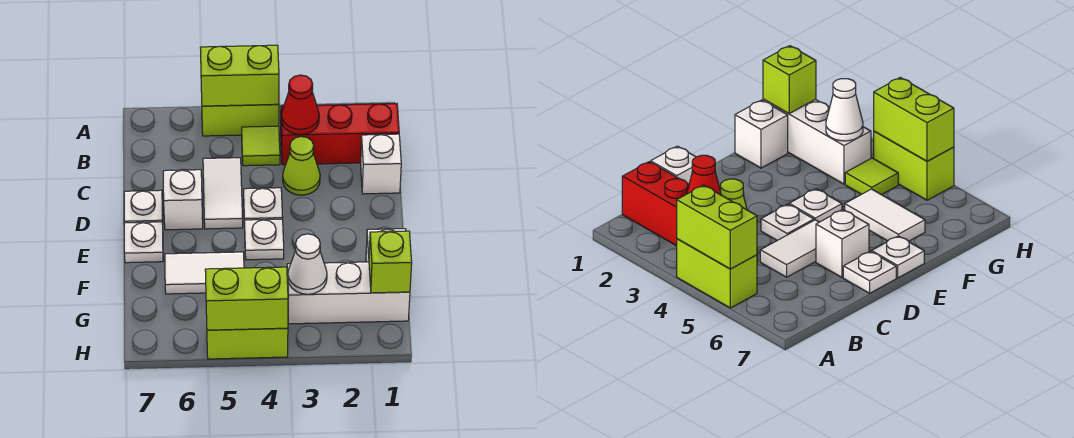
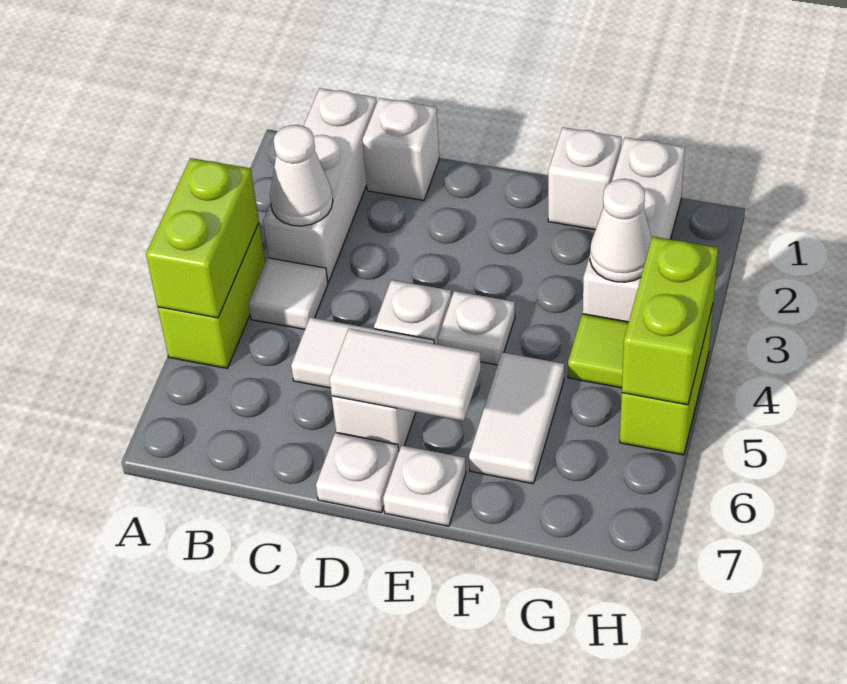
red brick B1:B3 level 1 -> white brick B1:B3 level 1
red cone B3 level 2 -> white cone B3 level 2
lime tile B4 level 1 -> white tile B4 level 1
lime cone C3 level 1 -> none
none -> white tile D6:E6 level 2
lime brick G1 level 2 -> none

